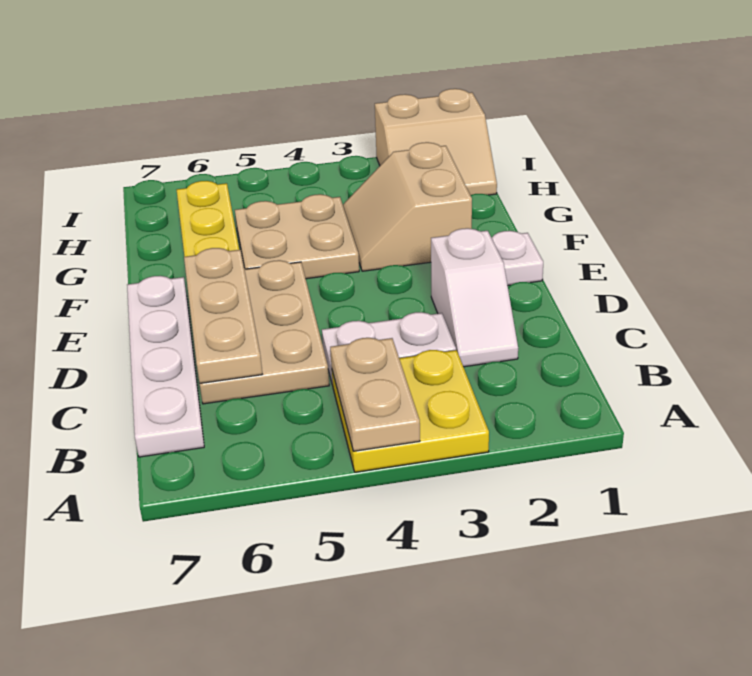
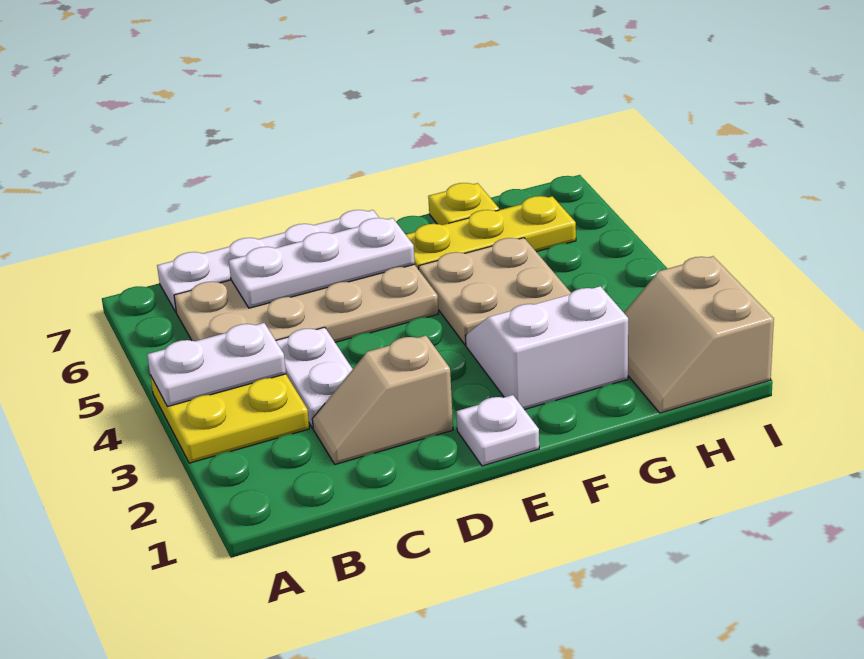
tan plate A4:B4 level 2 -> white plate A4:B4 level 2
white slope C2:D2 level 1 top D -> tan slope C2:D2 level 1 top D
tan plate C5:E6 level 1 -> tan plate B5:E6 level 1
tan plate C6:E6 level 2 -> white plate C6:E6 level 2
tan slope F2:G3 level 1 top 2 -> white slope F2:G3 level 1 top 2
none -> yellow plate G7 level 1

